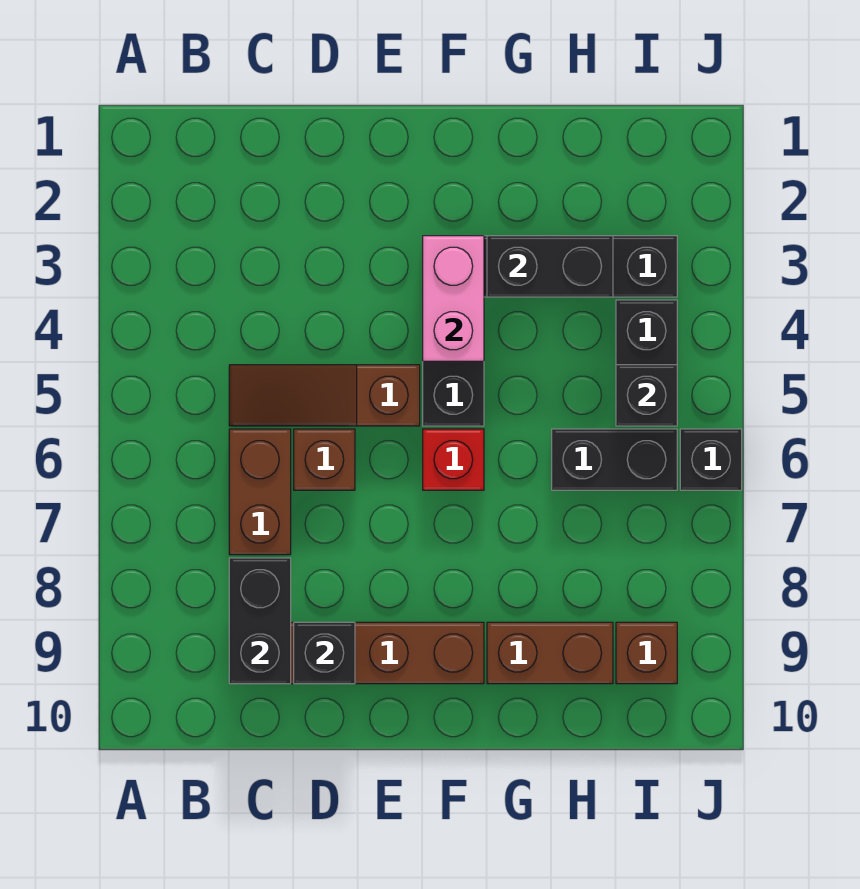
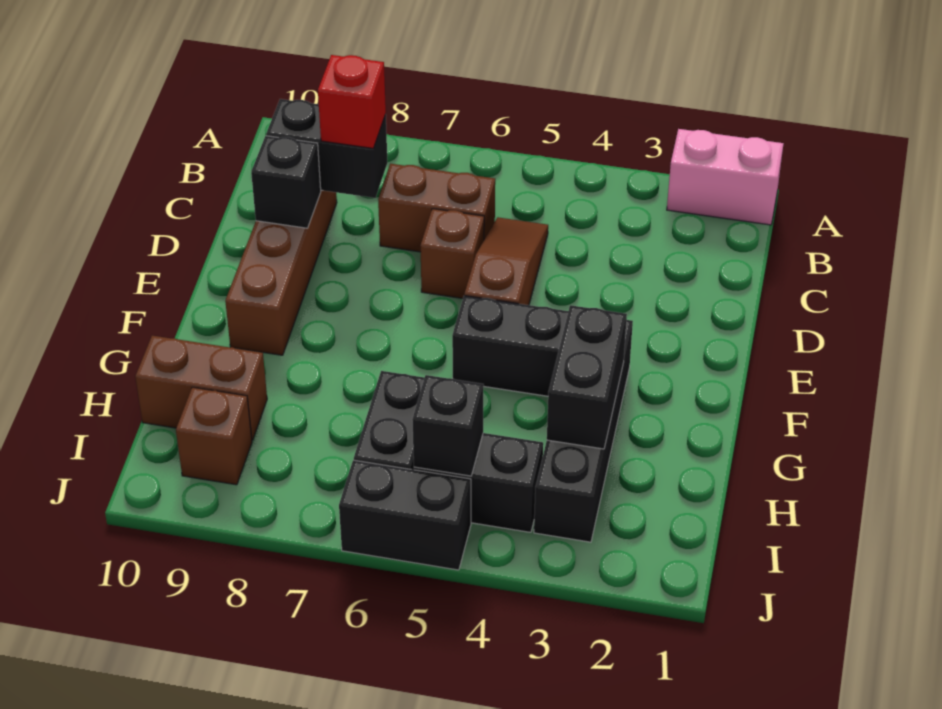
pink brick F3:F4 level 2 -> pink brick A1:A2 level 1
red brick F6 level 1 -> red brick C8 level 3
brown brick G9:H9 level 1 -> brown brick H9:H10 level 1
black brick J6 level 1 -> black brick J5:J6 level 1

